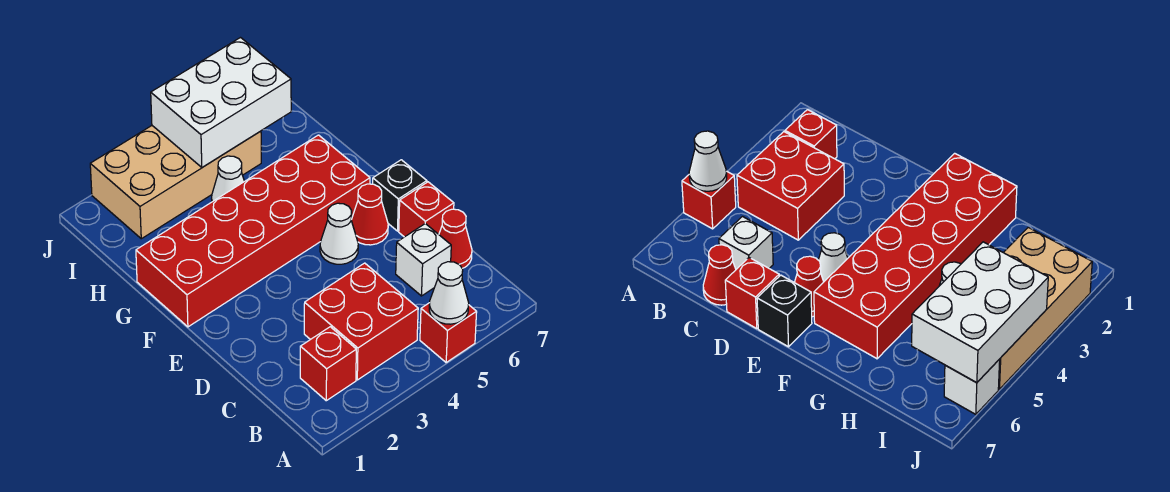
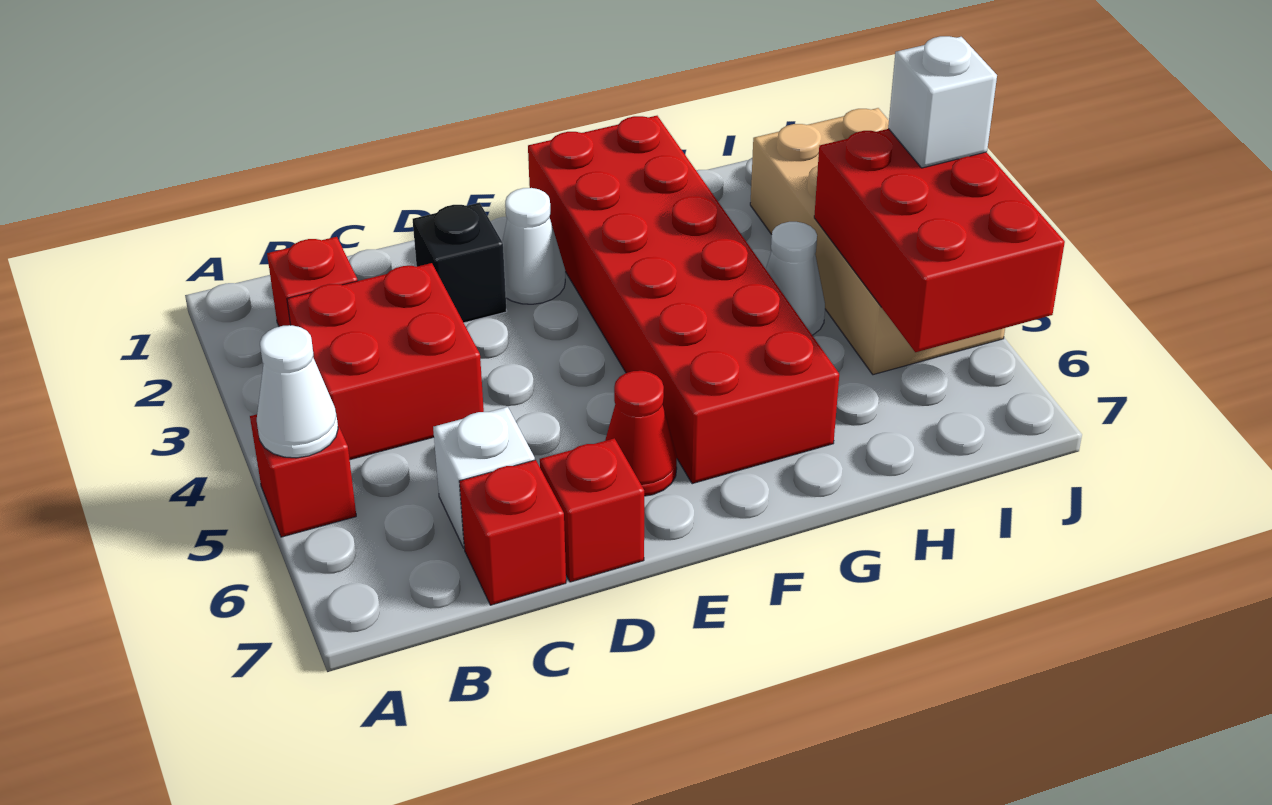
red cone C7 level 1 -> red brick C7 level 1
white cone E5 level 1 -> white cone E2 level 1
black brick E7 level 1 -> black brick D2 level 1
white brick I4:J6 level 2 -> red brick I4:J6 level 2
white brick J6 level 1 -> white brick J4 level 3

